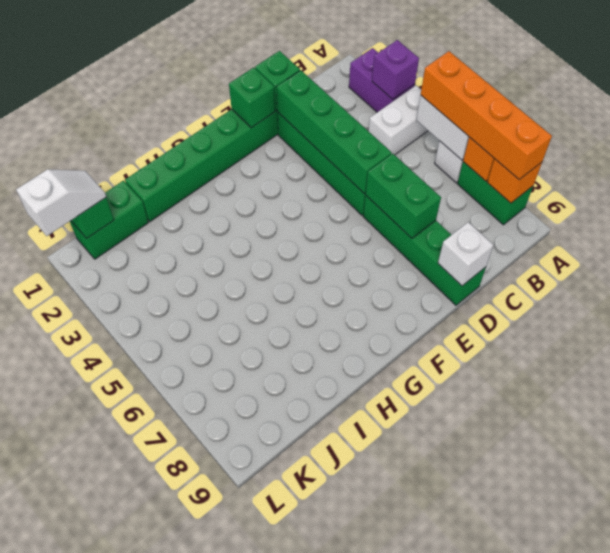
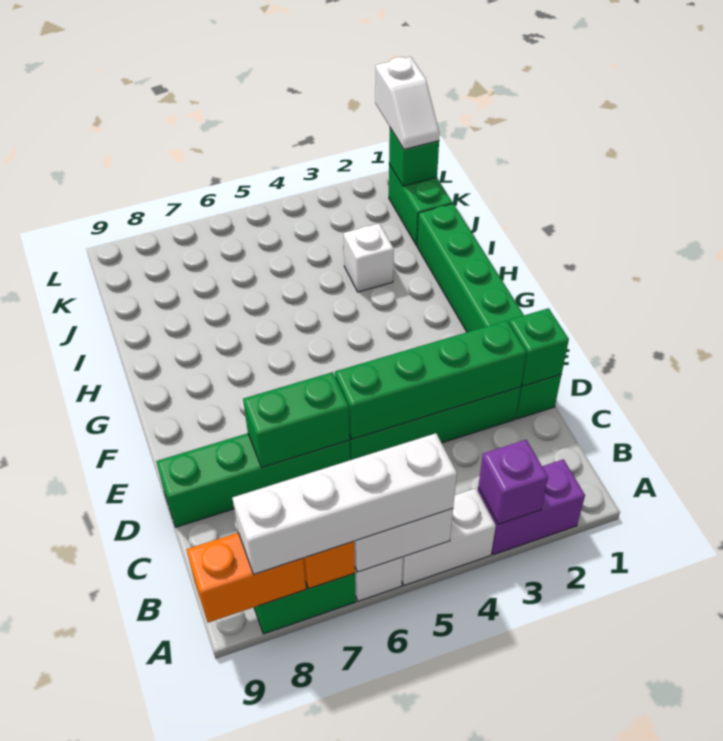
white brick A4:B4 level 1 -> white brick A4:A5 level 1
orange brick A5:A8 level 3 -> white brick A5:A8 level 3
orange brick A8 level 2 -> orange brick A8:A9 level 2
white brick D9 level 2 -> white brick I3 level 1
green brick E1 level 2 -> none

